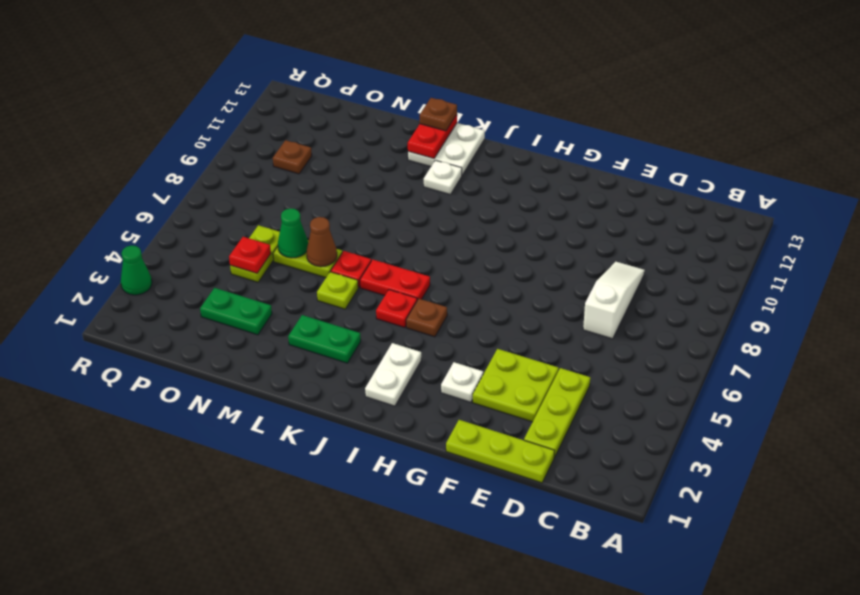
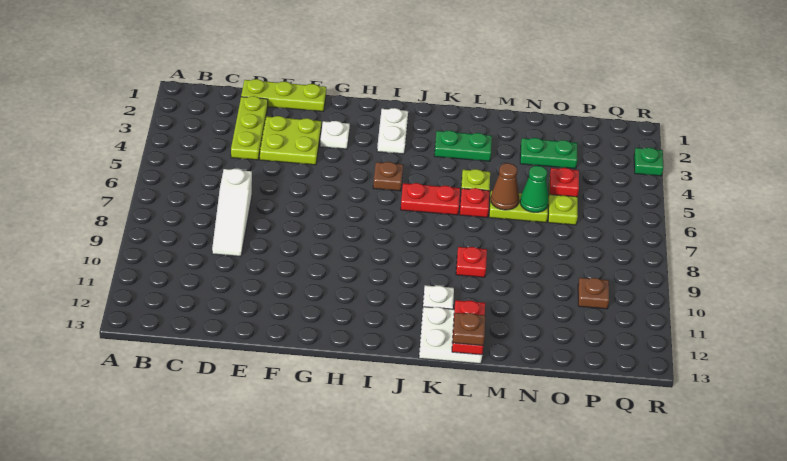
red plate J5 level 1 -> red plate L9 level 1
green cone R3 level 1 -> green plate R3 level 1

